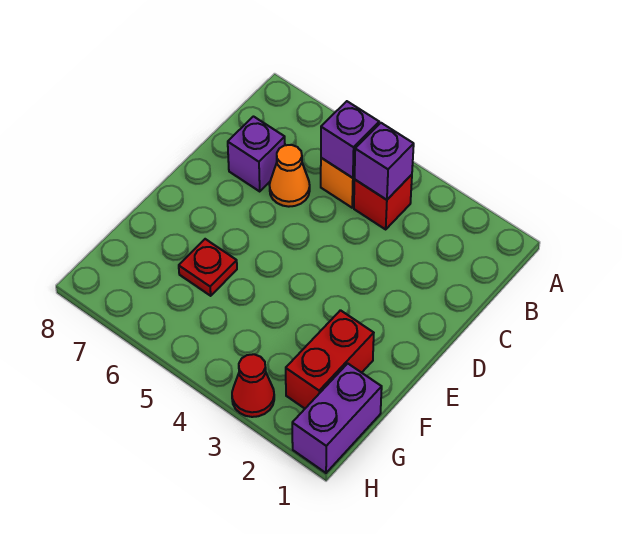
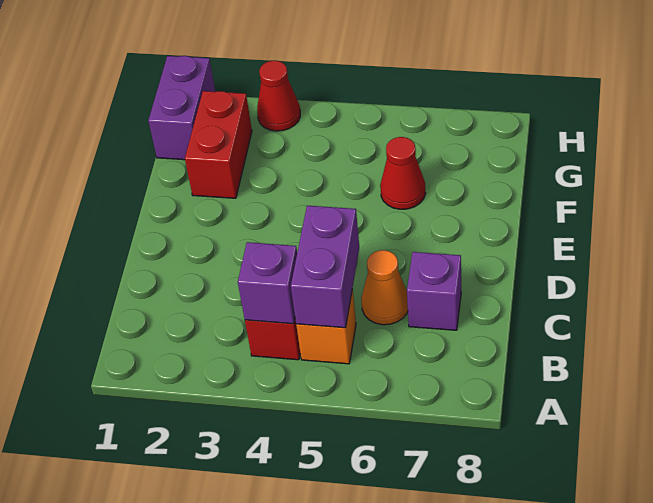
purple brick B5 level 2 -> purple brick B5:C5 level 2
red plate F6 level 1 -> red cone F6 level 1

